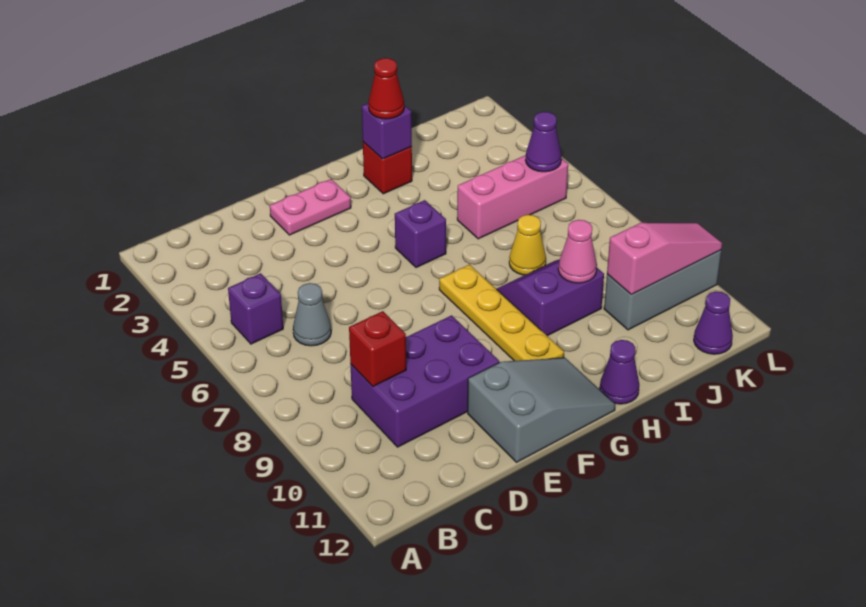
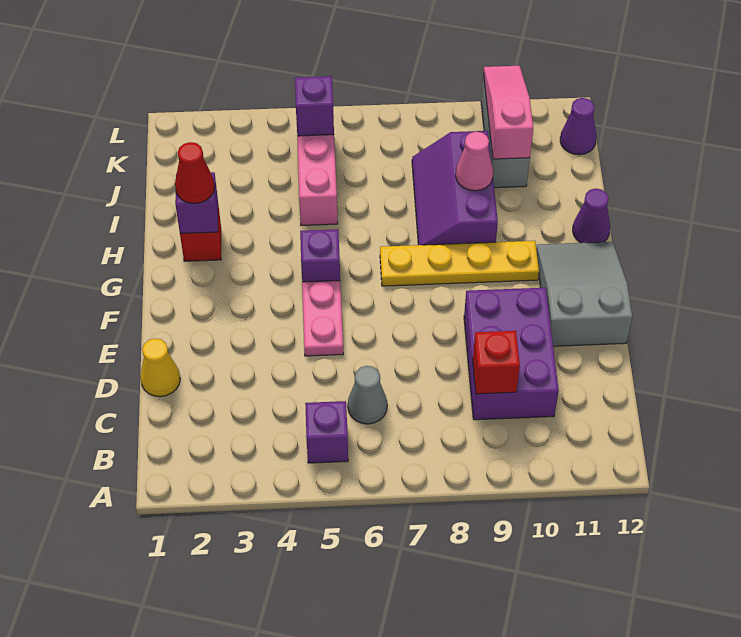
pink plate E2:F2 level 1 -> pink plate E5:F5 level 1
purple slope H8:I9 level 1 top 9 -> purple slope H8:J9 level 1 top 9
yellow cone I7 level 1 -> yellow cone D1 level 1
purple cone K5 level 2 -> purple brick K5 level 2

